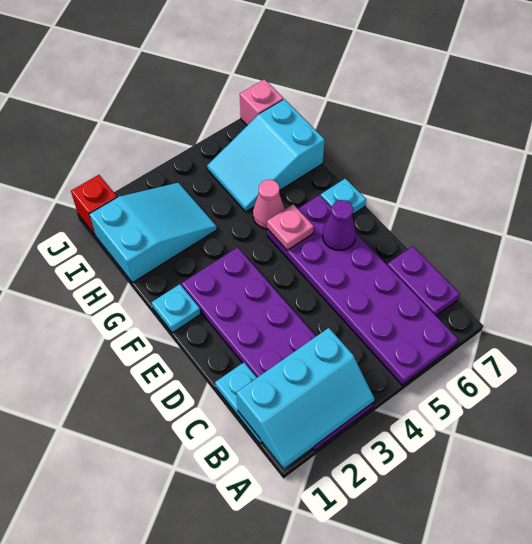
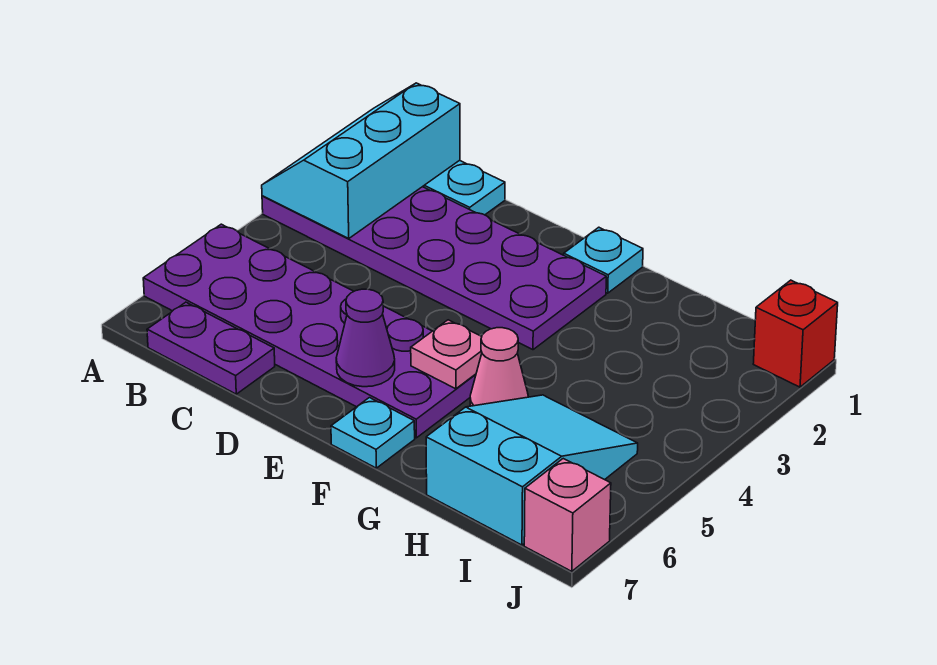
cyan slope H1:I3 level 1 top 1 -> none

